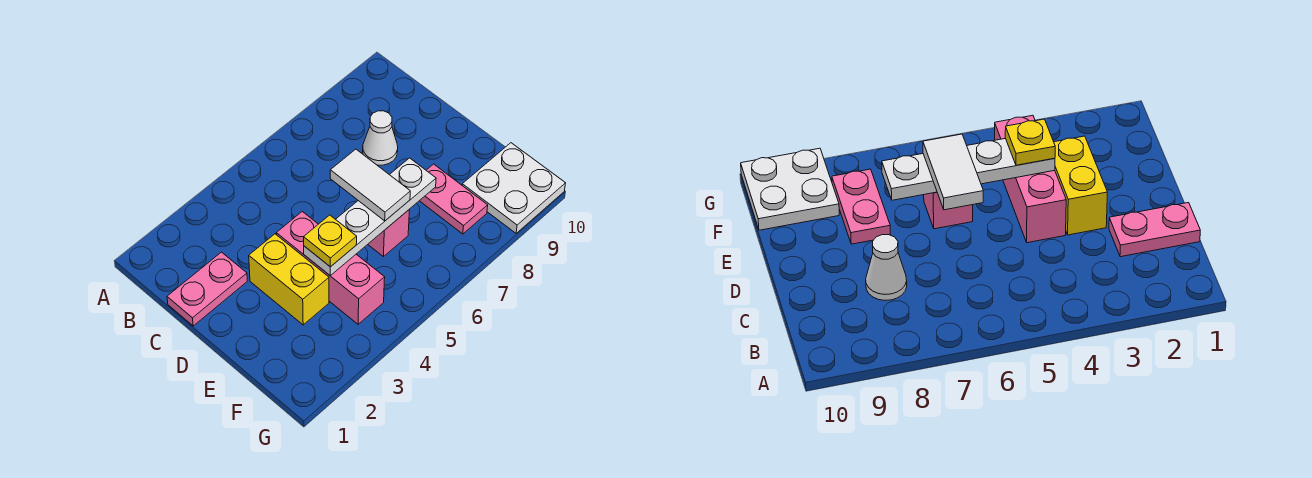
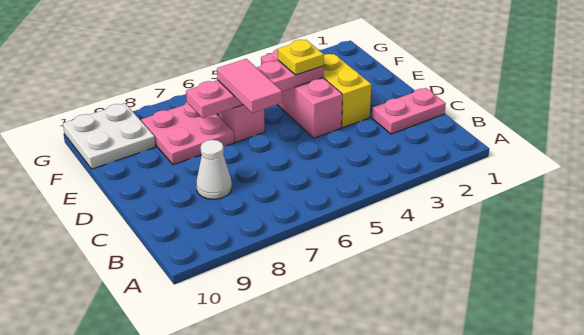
white tile D6:E6 level 3 -> pink tile D6:E6 level 3
white plate E4:E7 level 2 -> pink plate E4:E7 level 2
pink plate E8:F8 level 1 -> pink plate E7:F8 level 1

